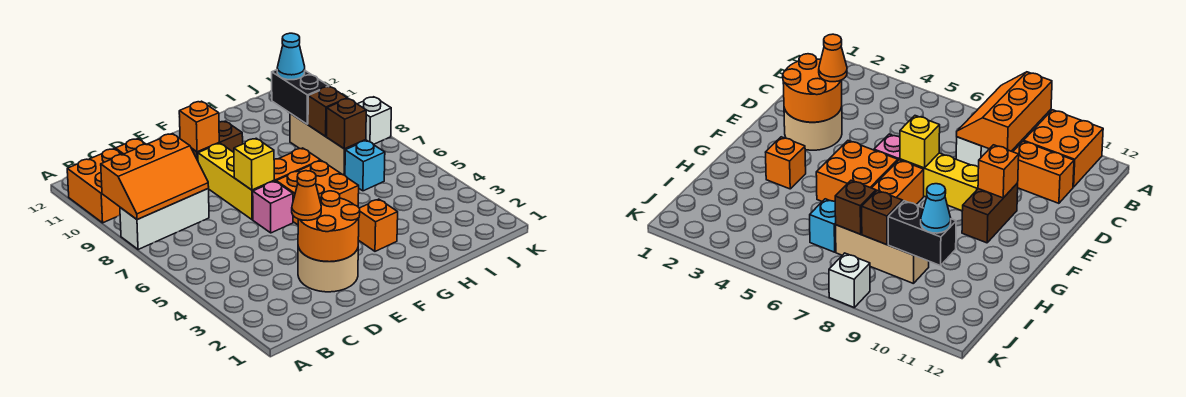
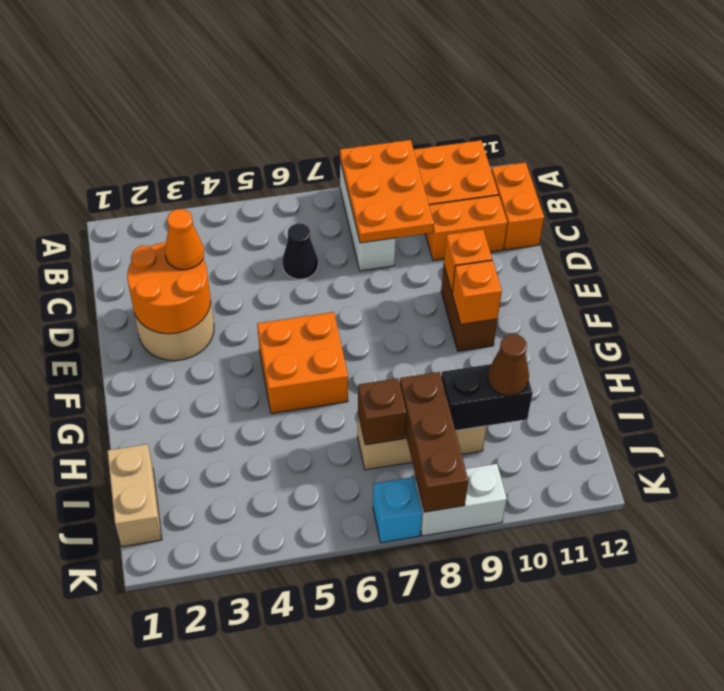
orange slope A8:C9 level 2 top 9 -> orange plate A8:C9 level 2
none -> black cone C6 level 1
pink brick E6 level 1 -> none
yellow brick E7:E9 level 1 -> none
yellow brick E7 level 2 -> none
orange brick F7:G7 level 1 -> orange brick B12:C12 level 1
orange brick G3 level 1 -> orange brick F10 level 2
none -> tan brick I1:J1 level 1
cyan brick I6 level 1 -> cyan brick K7 level 1
brown brick I8 level 2 -> brown brick I8:K8 level 2
cyan cone I10 level 3 -> brown cone I10 level 3
white brick K8 level 1 -> white brick K8:K9 level 1

